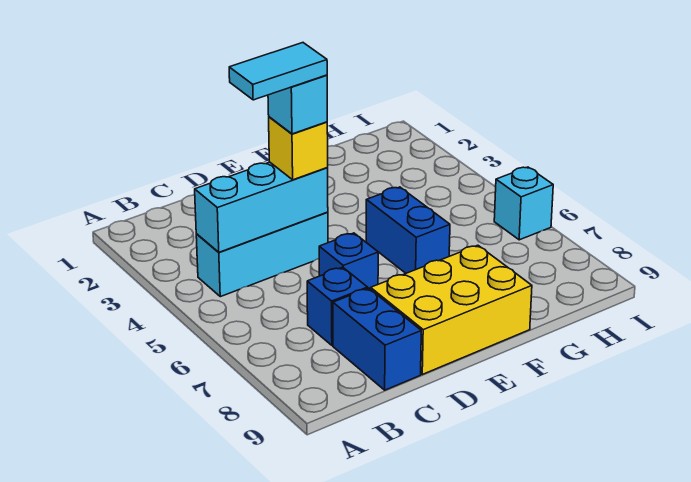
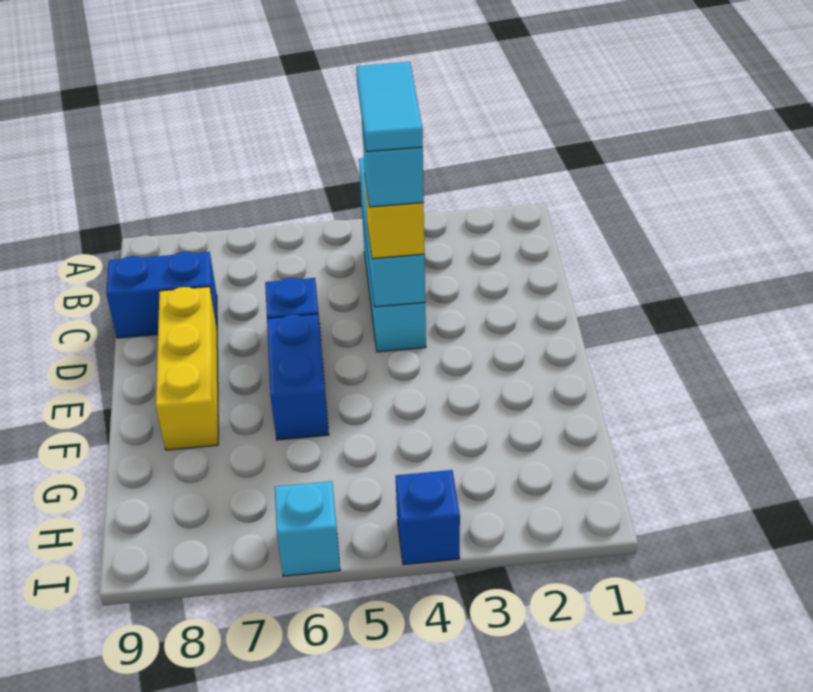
blue brick C7 level 1 -> blue brick I4 level 1
yellow brick D8:F9 level 1 -> yellow brick D8:F8 level 1
blue brick F5:F6 level 1 -> blue brick E6:F6 level 1

